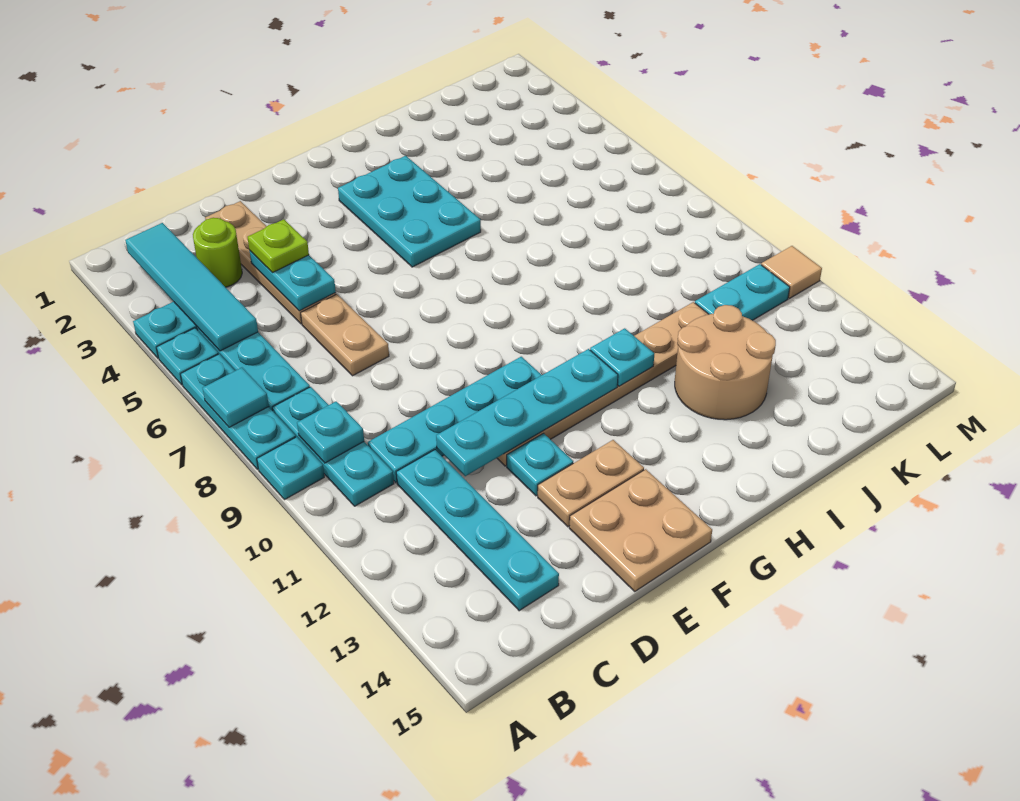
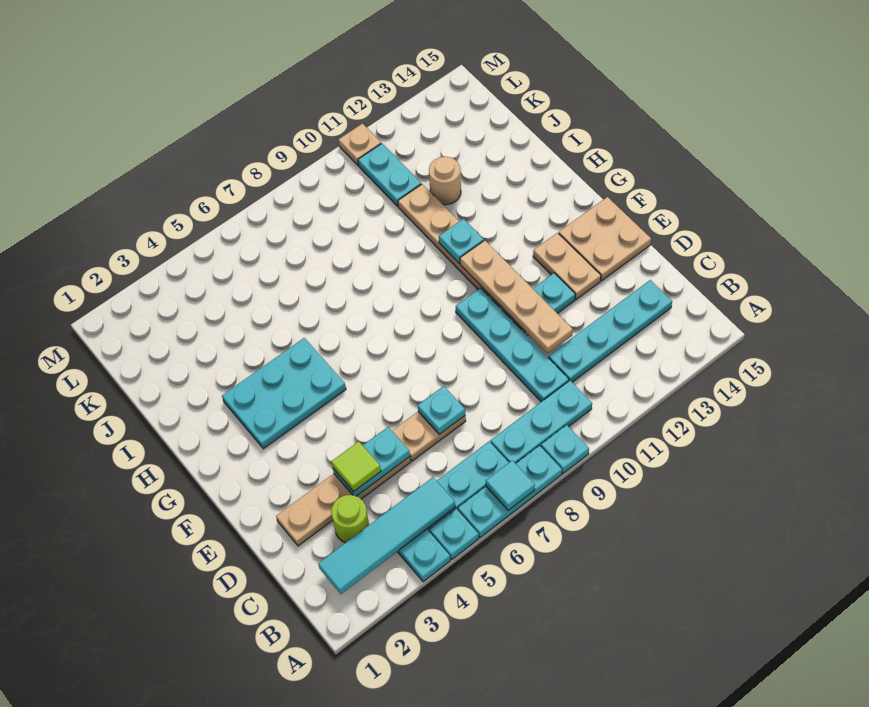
cyan plate B9 level 2 -> cyan plate D7 level 2
lime plate D4 level 3 -> lime tile D4 level 3
cyan plate D11:G11 level 2 -> tan plate D11:G11 level 2
tan round brick I12:J13 level 1 -> tan round brick J12 level 1
tan tile M11 level 1 -> tan plate M11 level 1

